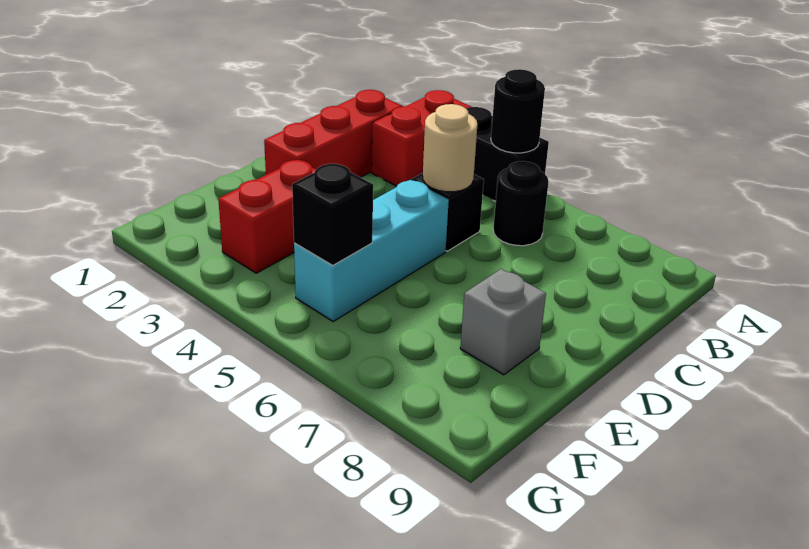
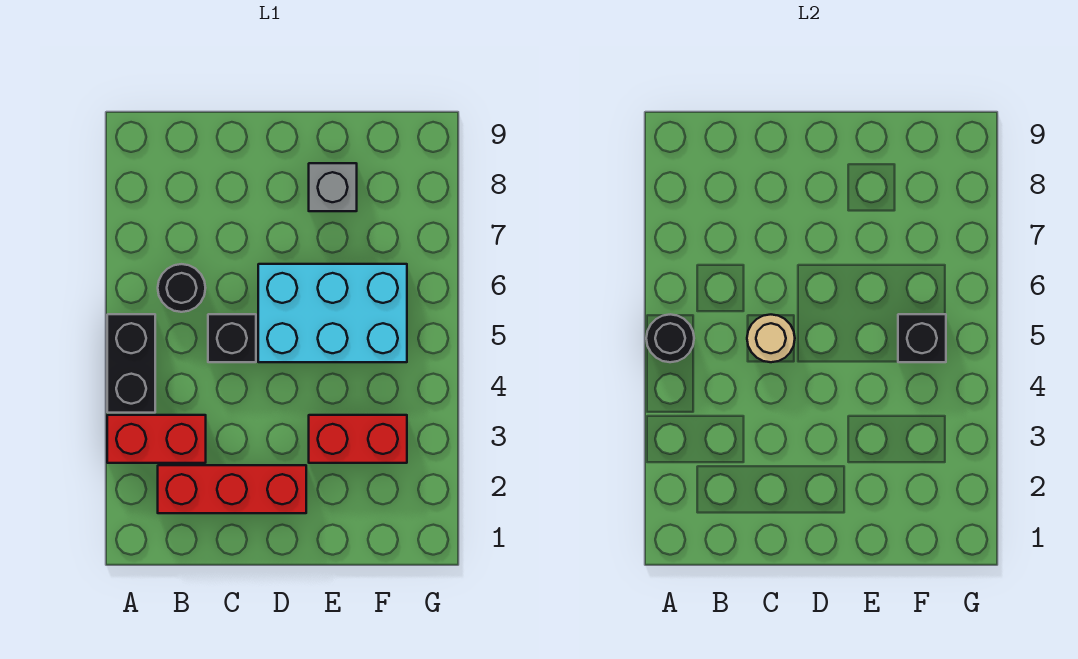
cyan brick D5:F5 level 1 -> cyan brick D5:F6 level 1

